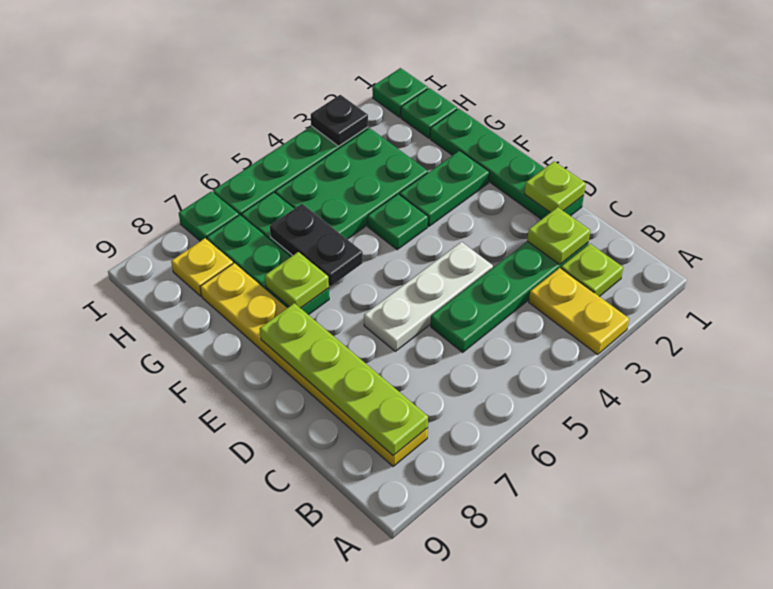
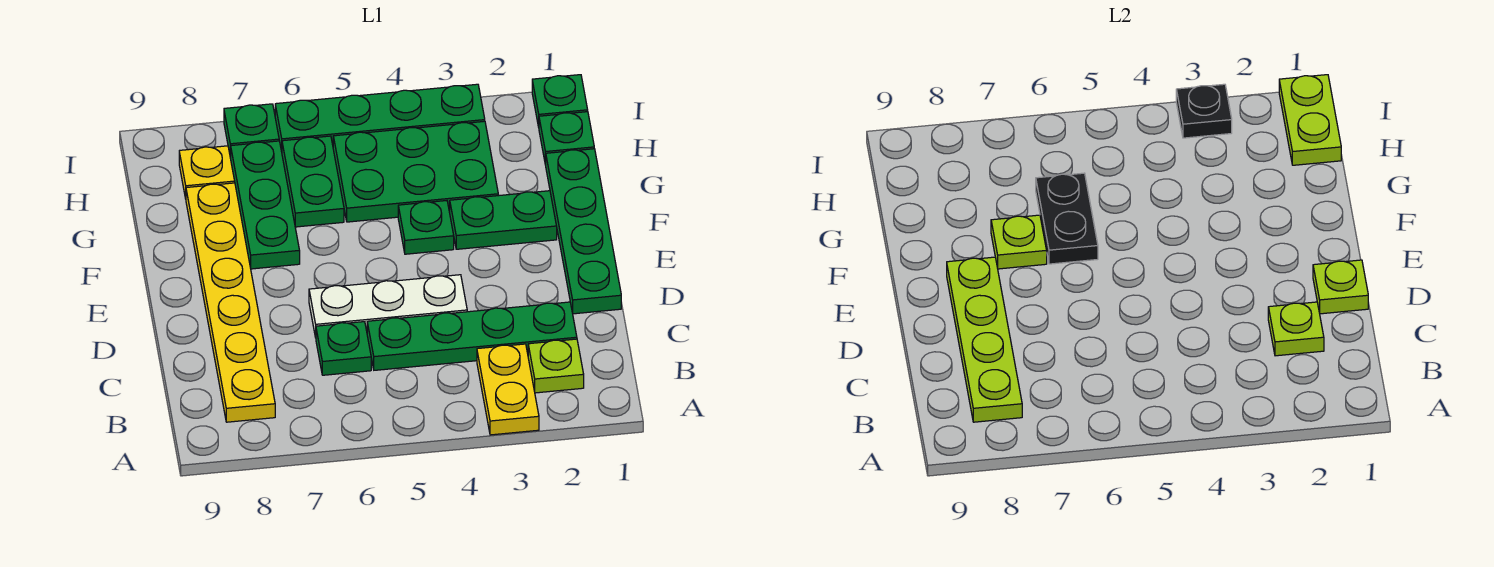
none -> green plate C6 level 1
none -> lime plate H1:I1 level 2

